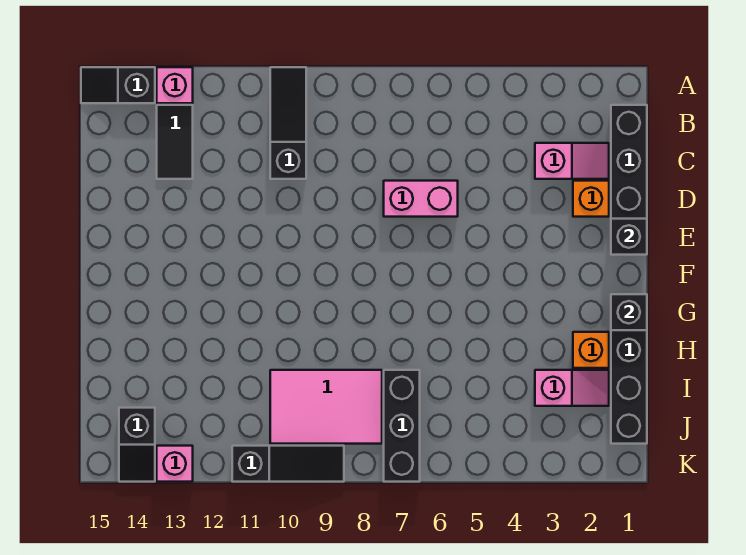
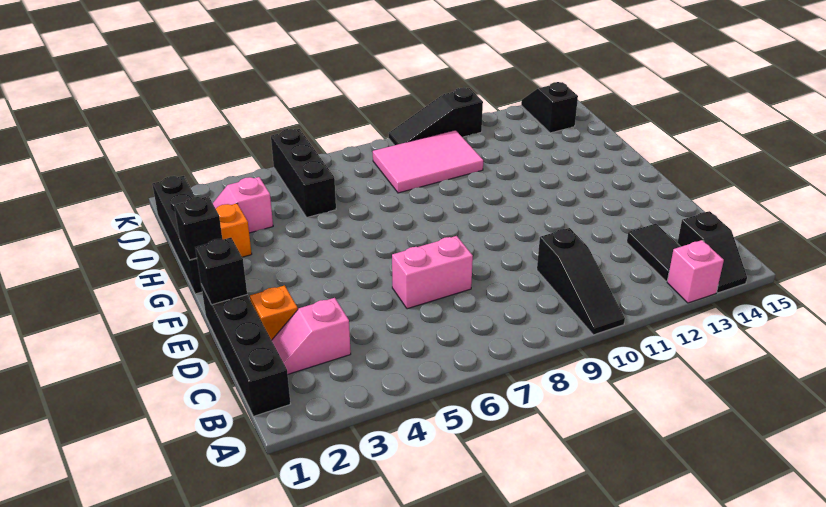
black slope A14:A15 level 1 top 14 -> black slope A14:B14 level 1 top B
black brick I7:K7 level 1 -> black brick I5:K5 level 1
pink brick K13 level 1 -> none

